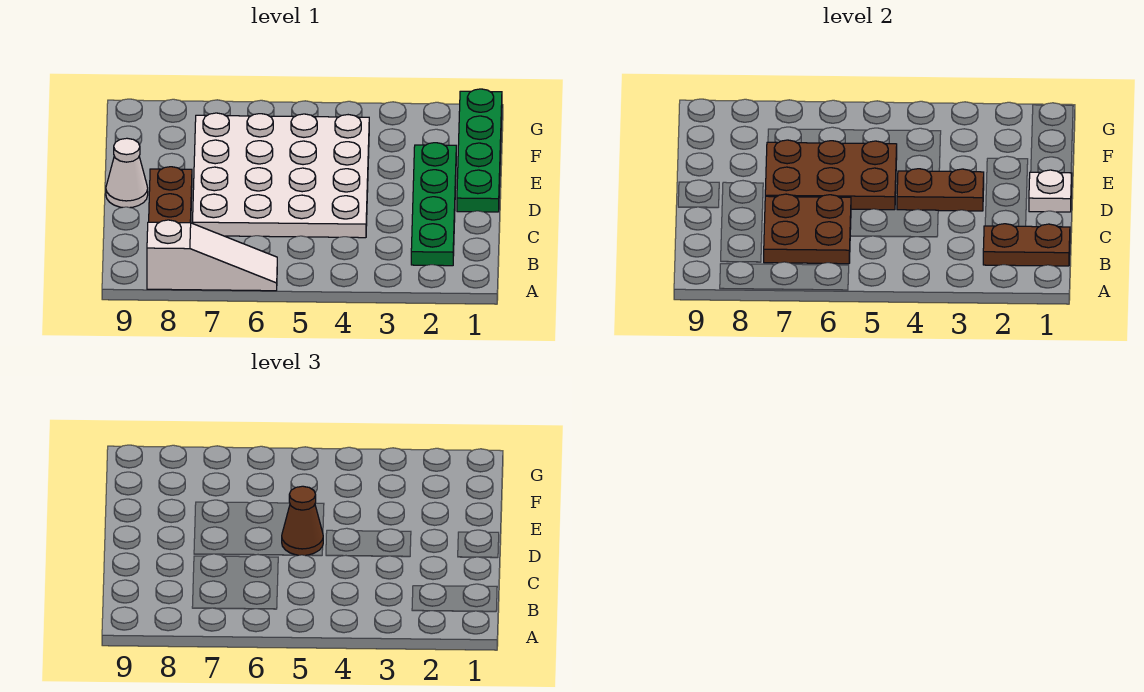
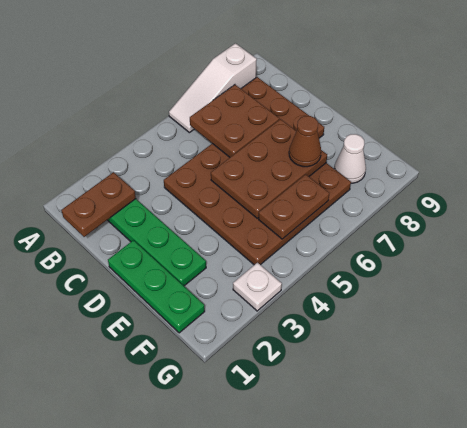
white plate C4:F7 level 1 -> brown plate C4:F7 level 1
green plate D1:G1 level 1 -> green plate D1:F1 level 1
white plate D1 level 2 -> white plate G3 level 1
brown plate D3:D4 level 2 -> brown plate F5:F6 level 2
brown cone D5 level 3 -> brown cone E7 level 3
white cone D9 level 1 -> white cone F8 level 1

